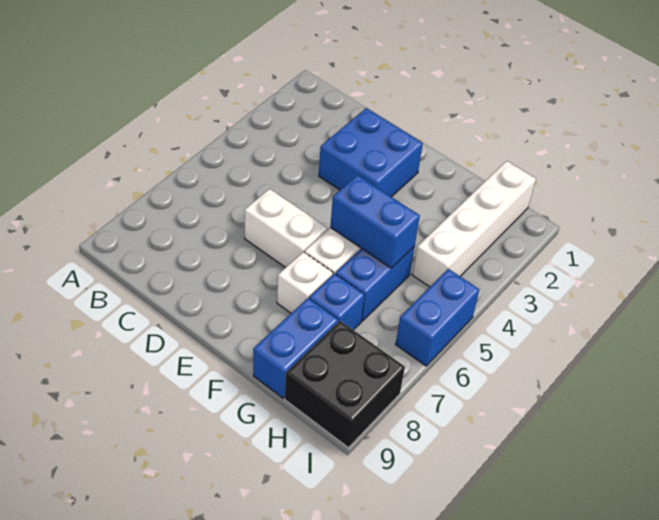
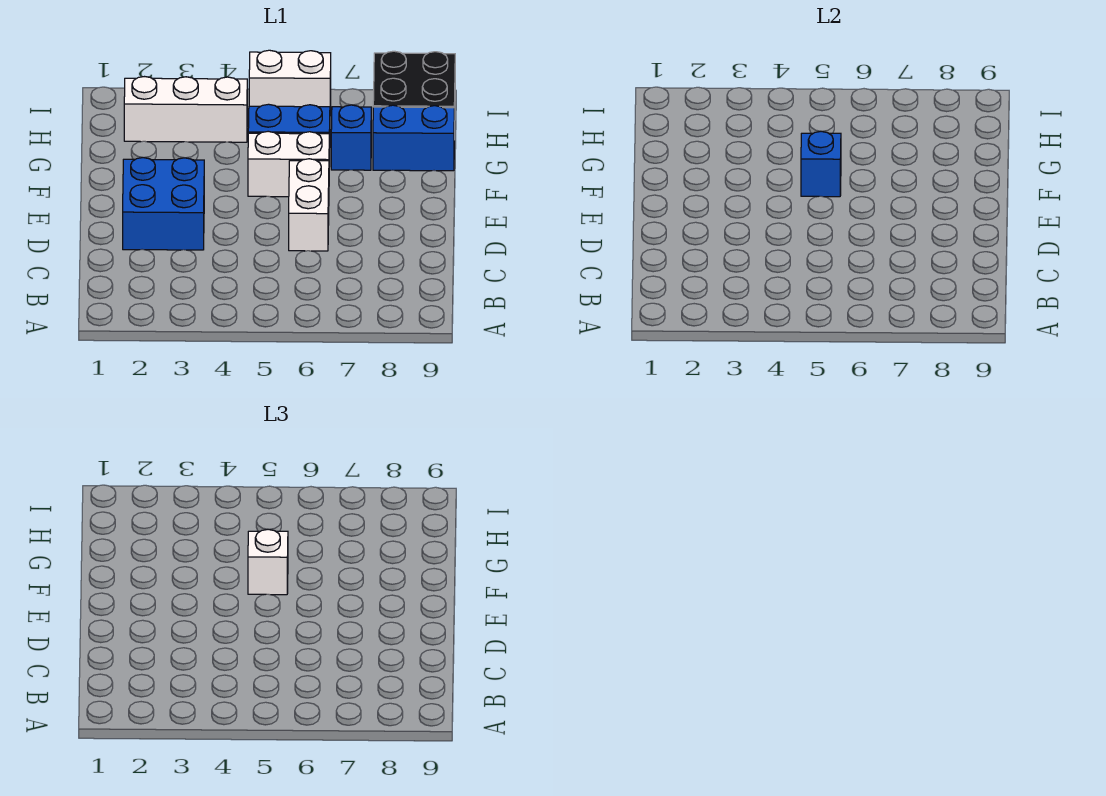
blue brick F5:G5 level 2 -> blue brick F5 level 2
white brick F7 level 1 -> white brick F5 level 3
white brick H1:H4 level 1 -> white brick H2:H4 level 1
blue brick I5:I6 level 1 -> white brick I5:I6 level 1

